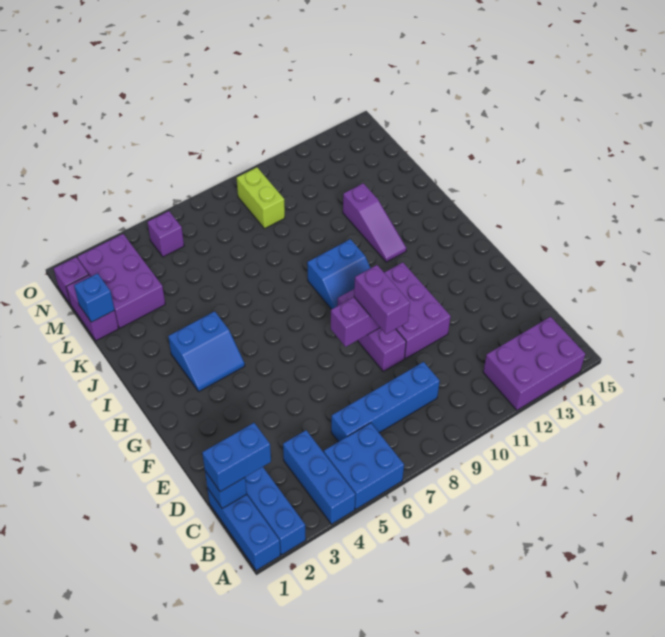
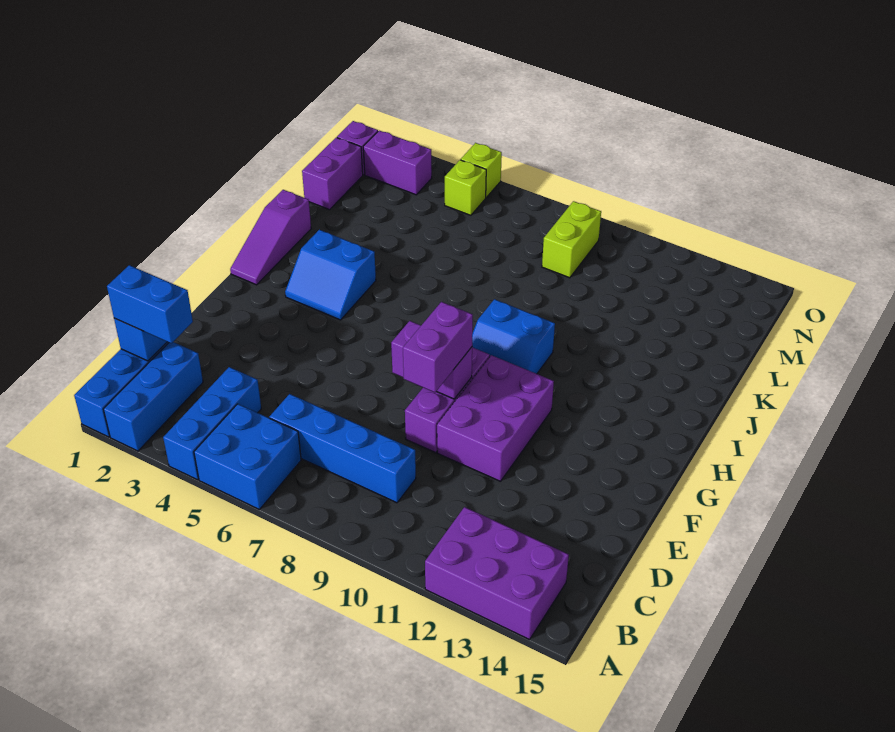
purple slope I12:K12 level 1 top K -> purple slope H1:J1 level 1 top J
blue brick L1 level 2 -> none
purple brick L2:N3 level 1 -> purple brick N2:N3 level 1
purple brick N5 level 1 -> lime brick N5 level 1
none -> lime brick O5 level 1

